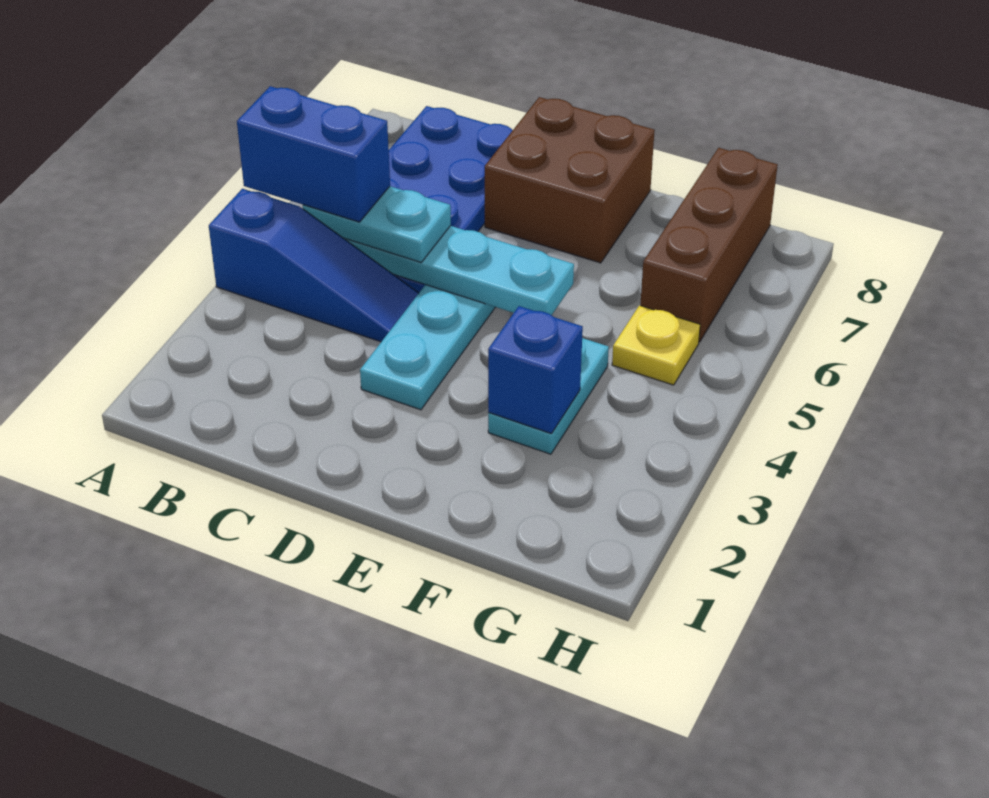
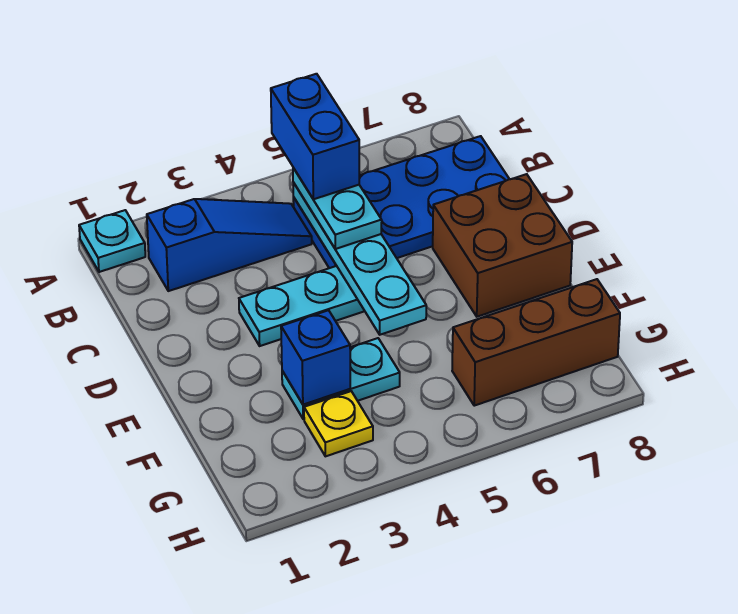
none -> cyan plate A1 level 1
blue slope A4:C4 level 1 top A -> blue slope B2:B4 level 1 top 2
yellow plate G5 level 1 -> yellow plate G3 level 1

